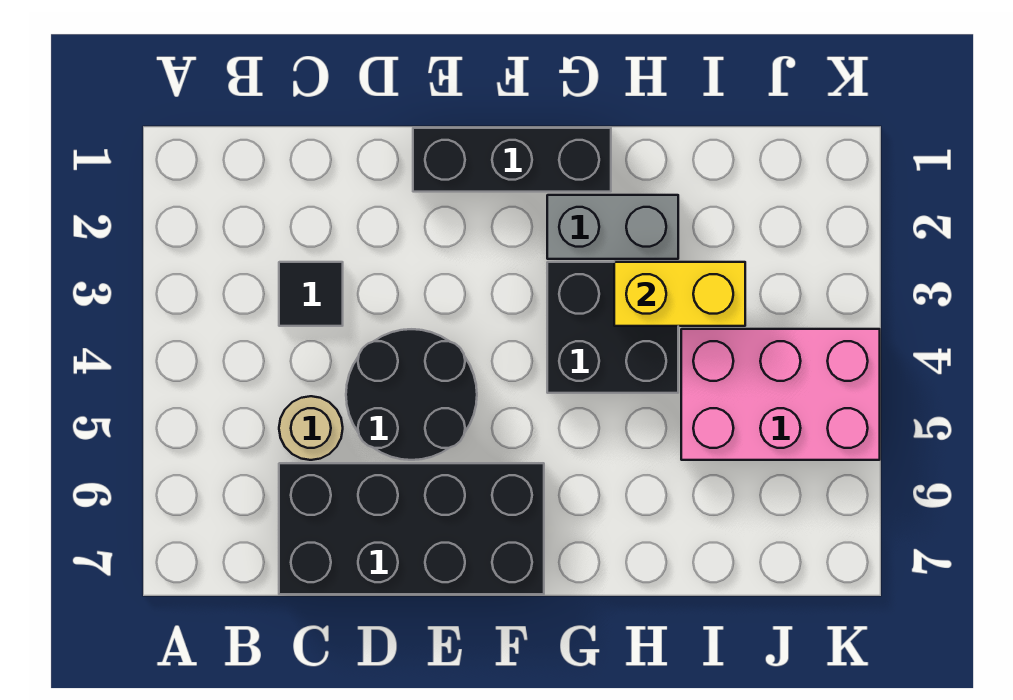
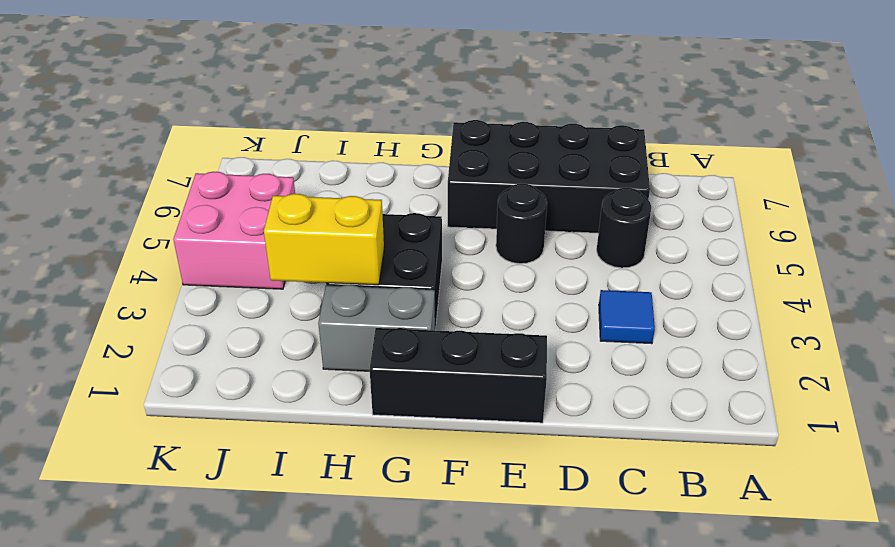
black tile C3 level 1 -> blue tile C3 level 1
tan round brick C5 level 1 -> black round brick C5 level 1
black round brick D4:E5 level 1 -> black round brick E5 level 1
pink brick I4:K5 level 1 -> pink brick J4:K5 level 1

